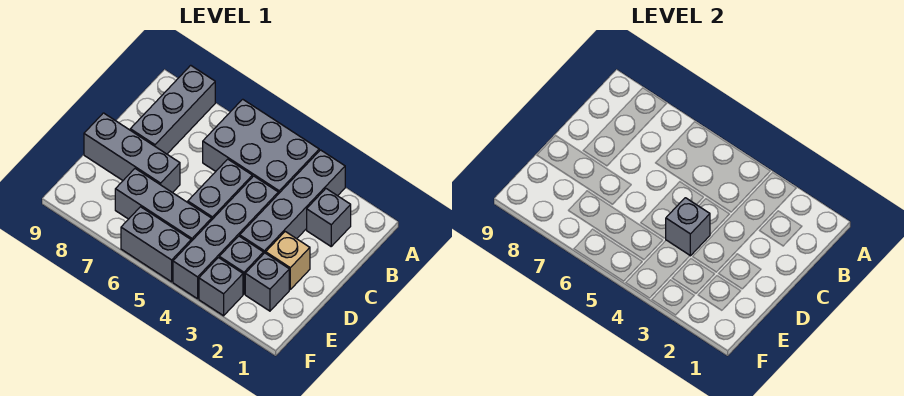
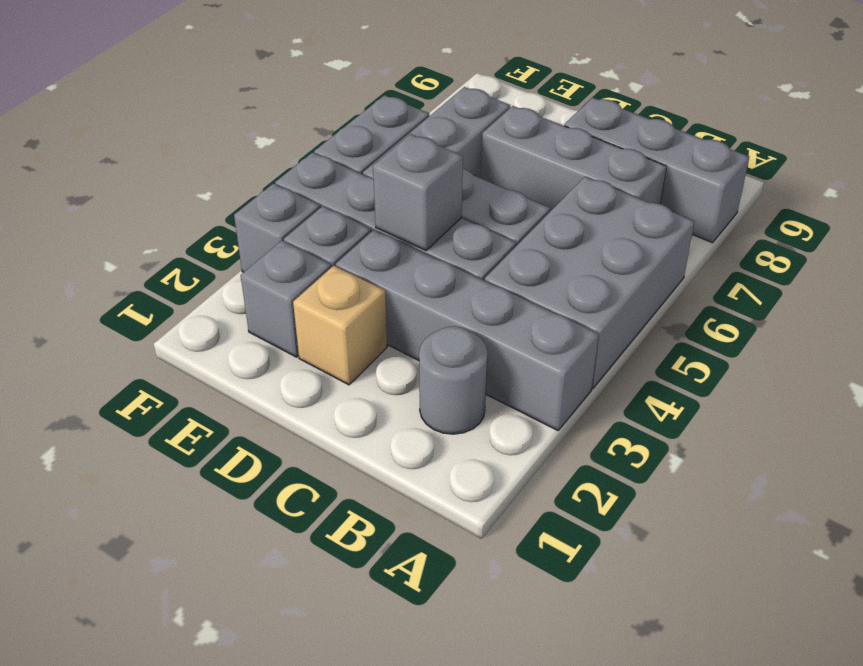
grey brick B2 level 1 -> grey round brick B2 level 1
grey brick D7:D9 level 1 -> grey brick B7:D7 level 1

